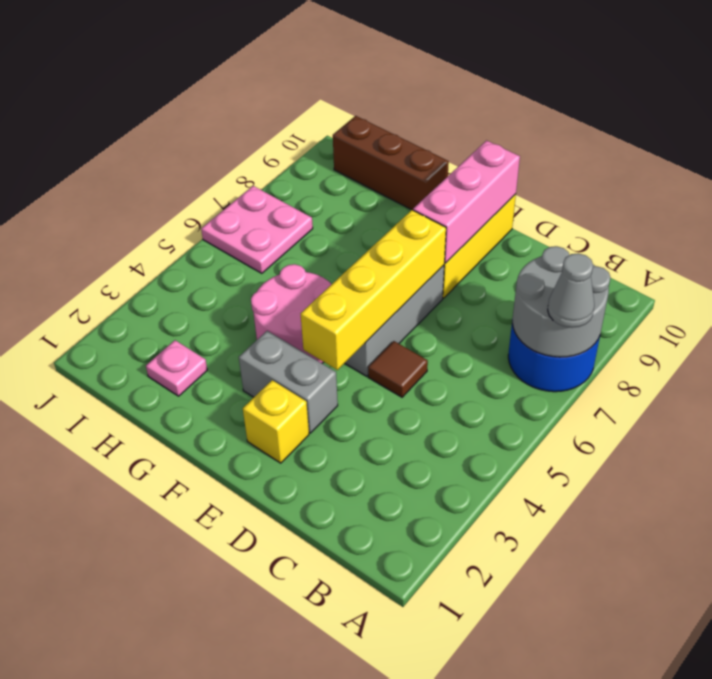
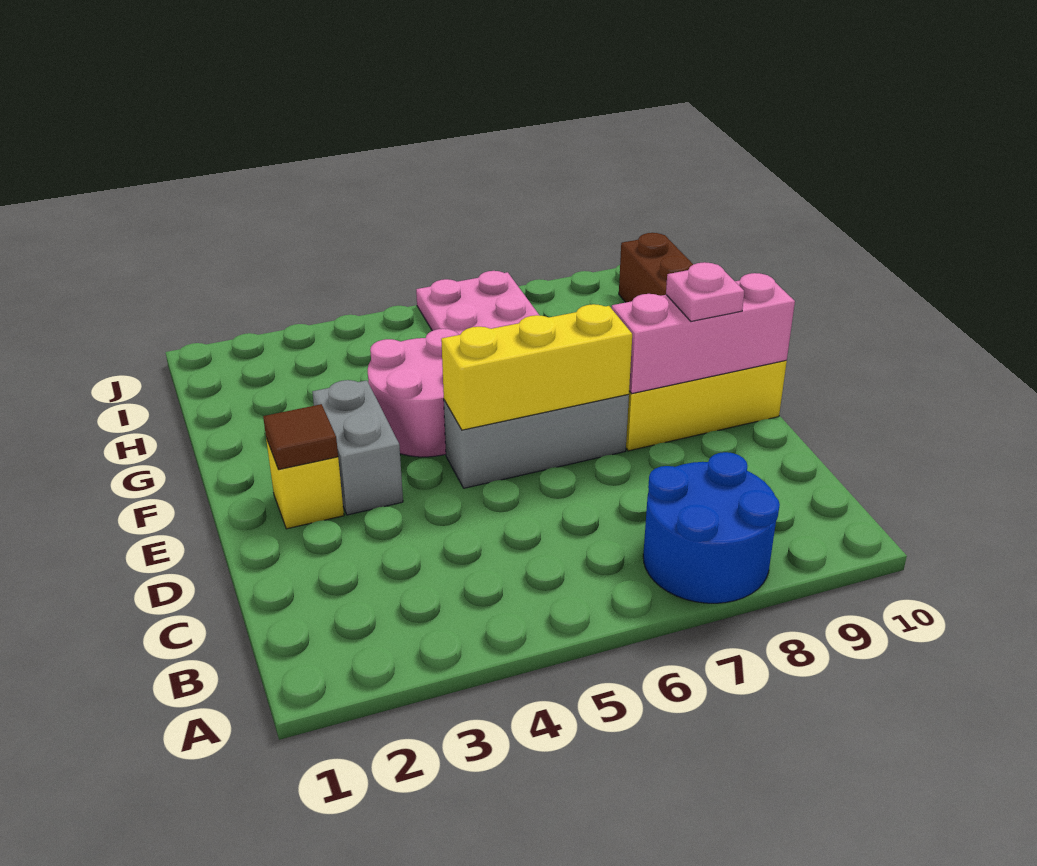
grey round brick A7:B8 level 2 -> none
grey cone A7 level 3 -> none
brown tile D5 level 1 -> brown tile E2 level 2
yellow brick E4:E7 level 2 -> yellow brick E5:E7 level 2
pink plate H2 level 1 -> pink plate E9 level 3

